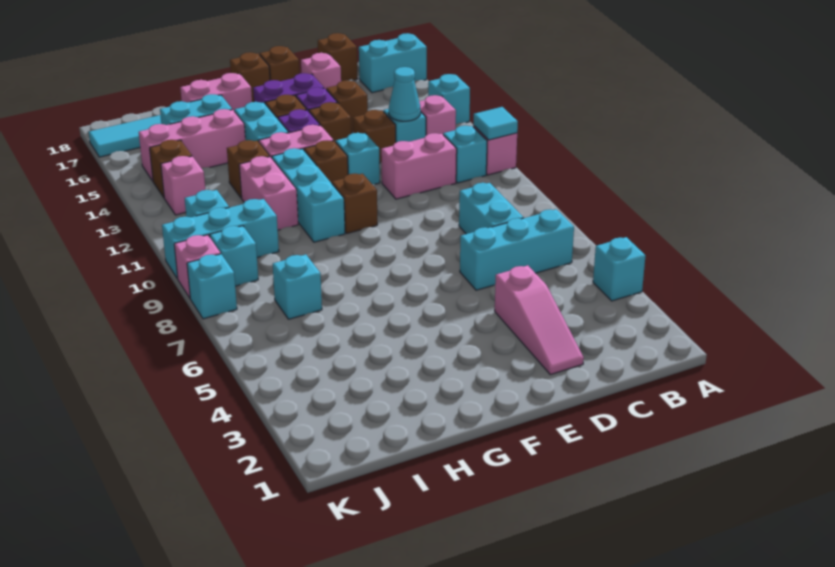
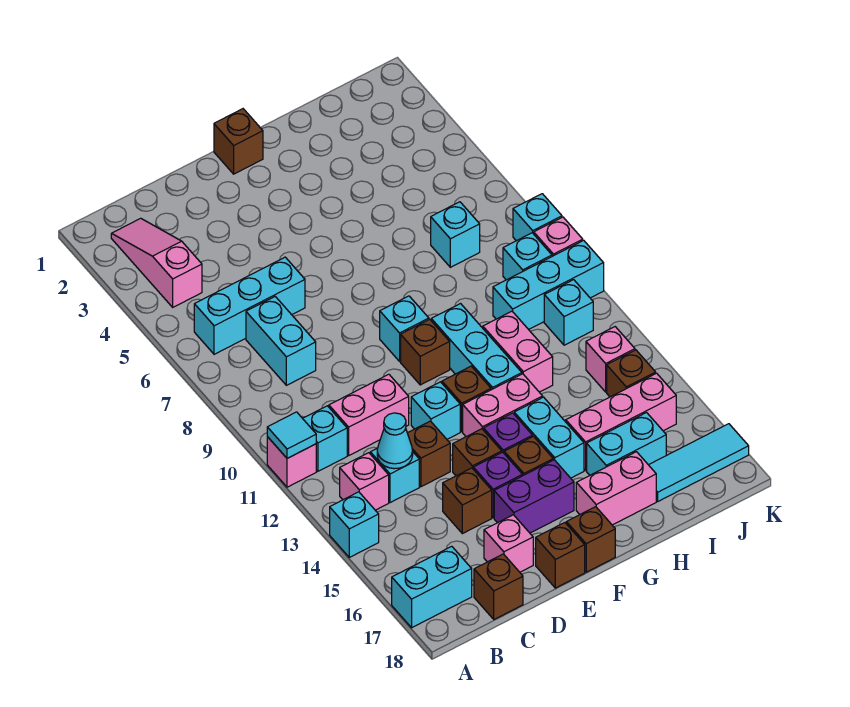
cyan brick A4 level 1 -> cyan brick F9 level 1
pink slope D2:D4 level 1 top 4 -> pink slope B2:B4 level 1 top 4
brown brick H13 level 1 -> brown brick F1 level 1

